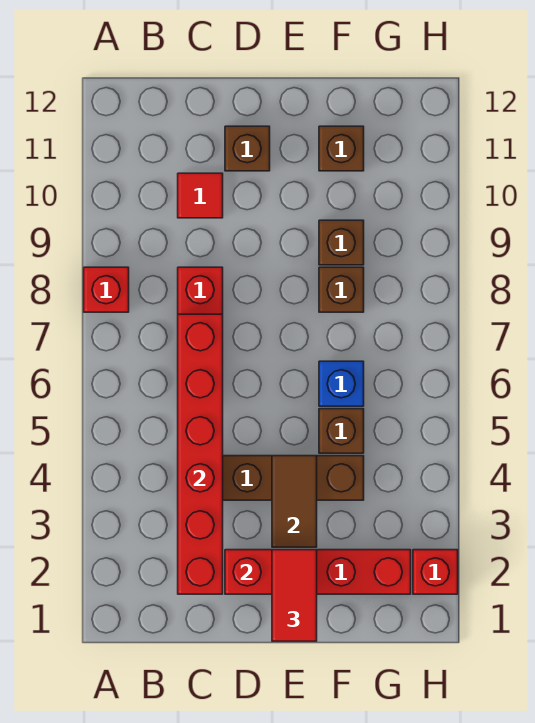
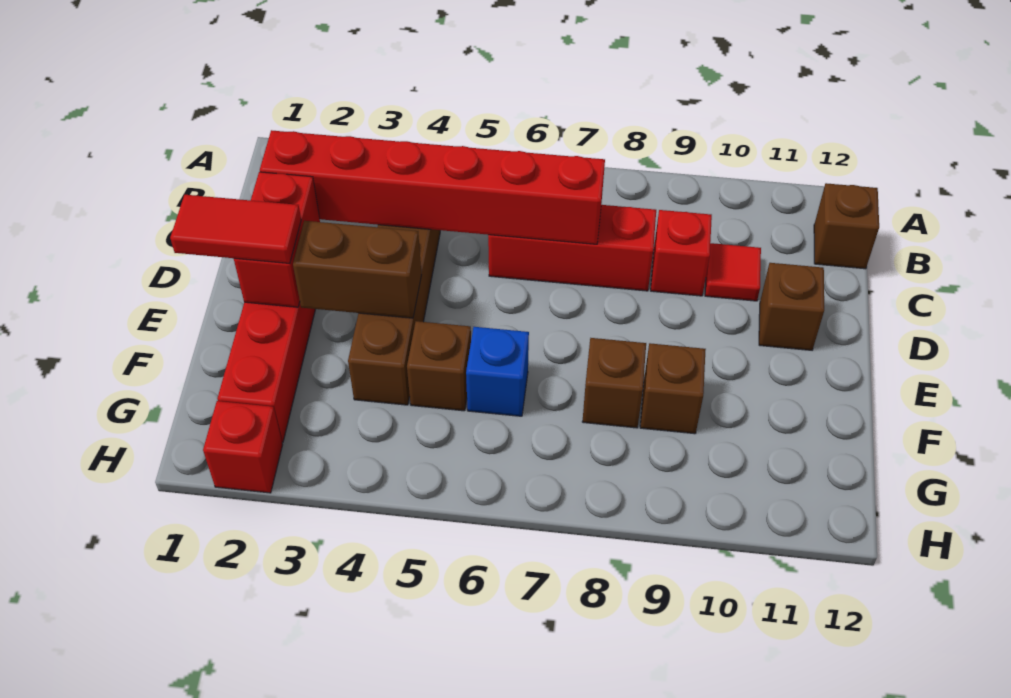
red brick A8 level 1 -> red brick C9 level 1
brown tile E3:E4 level 2 -> brown brick E3:E4 level 2
brown brick F11 level 1 -> brown brick B12 level 1

